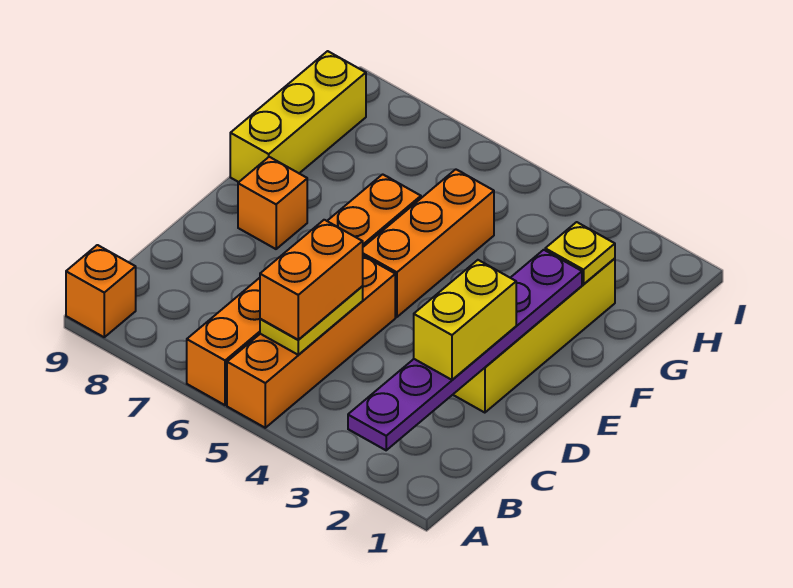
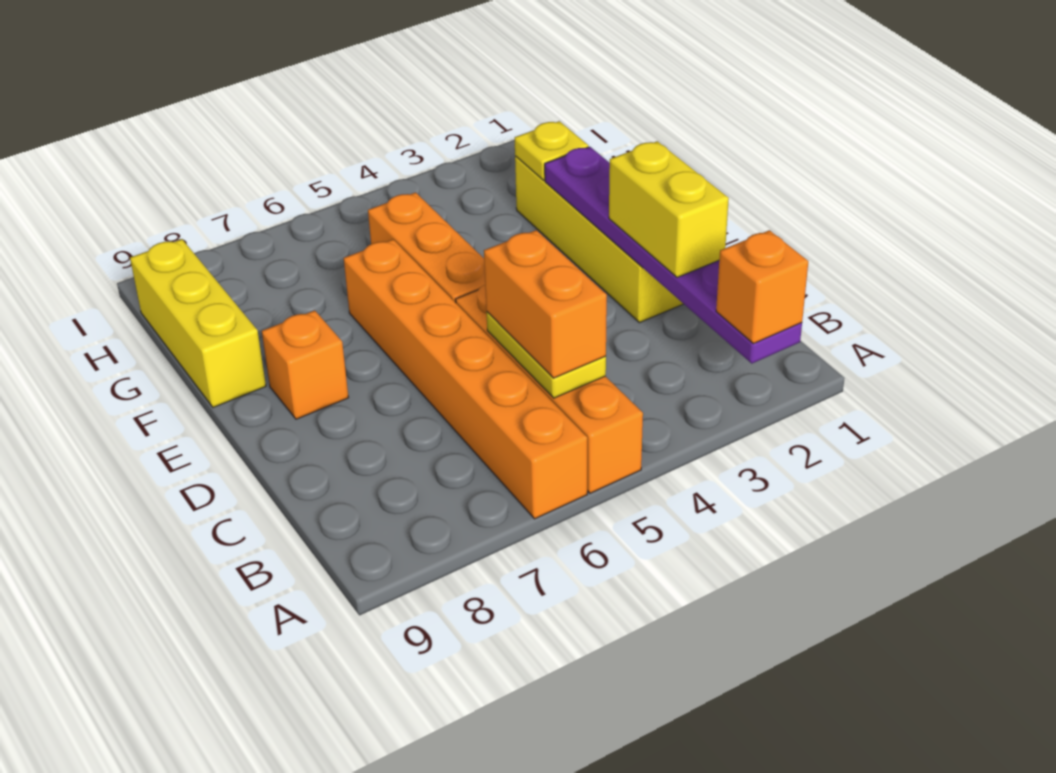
orange brick A9 level 1 -> orange brick A2 level 3

